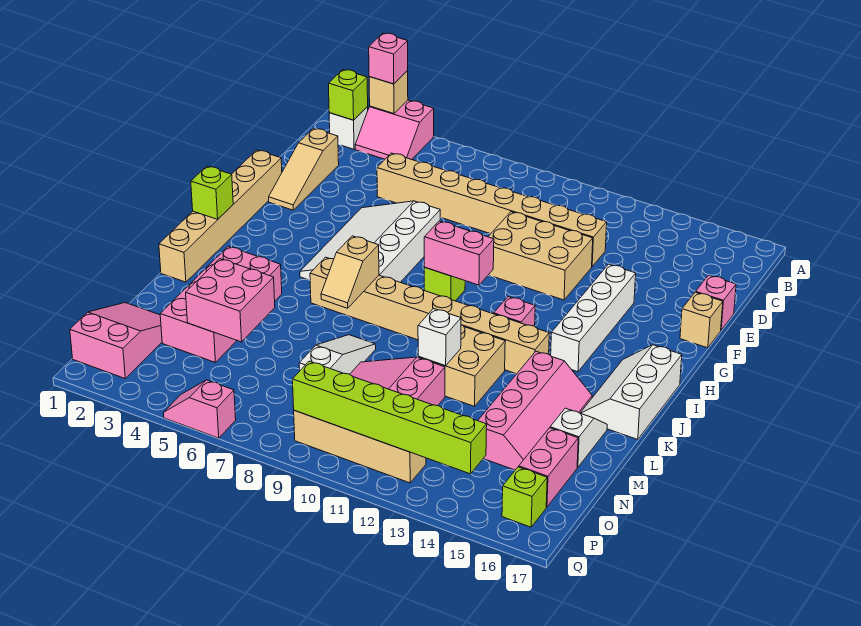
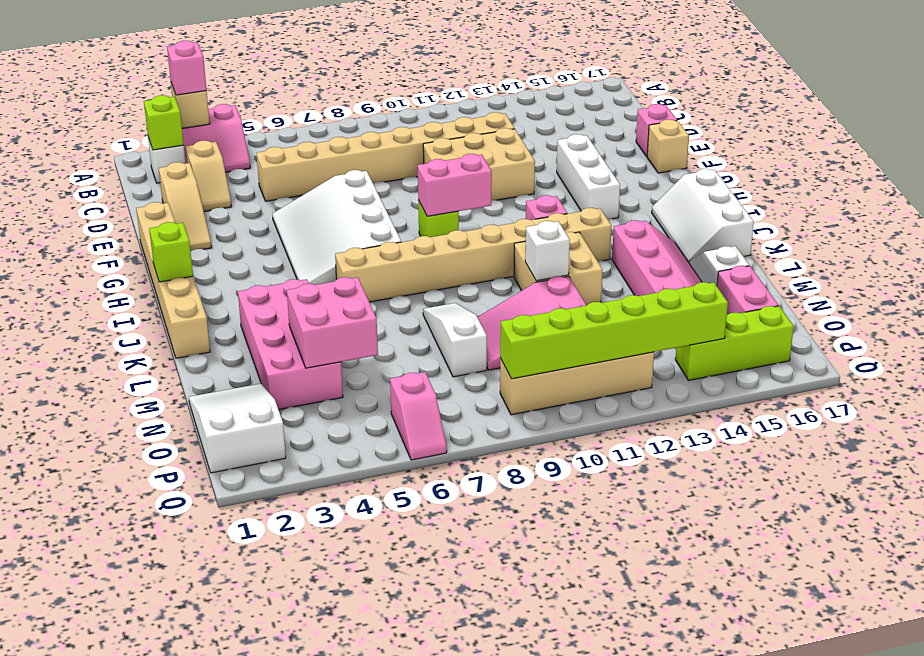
white brick F14:I14 level 1 -> white brick F14:H14 level 1
tan slope J7:K7 level 2 top J -> tan slope C3:D3 level 1 top C
pink slope N1:P2 level 1 top P -> white slope N1:P2 level 1 top P
lime brick P16 level 1 -> lime brick P14:P16 level 1
pink slope Q5:Q6 level 1 top 6 -> pink slope P6:Q6 level 1 top P

